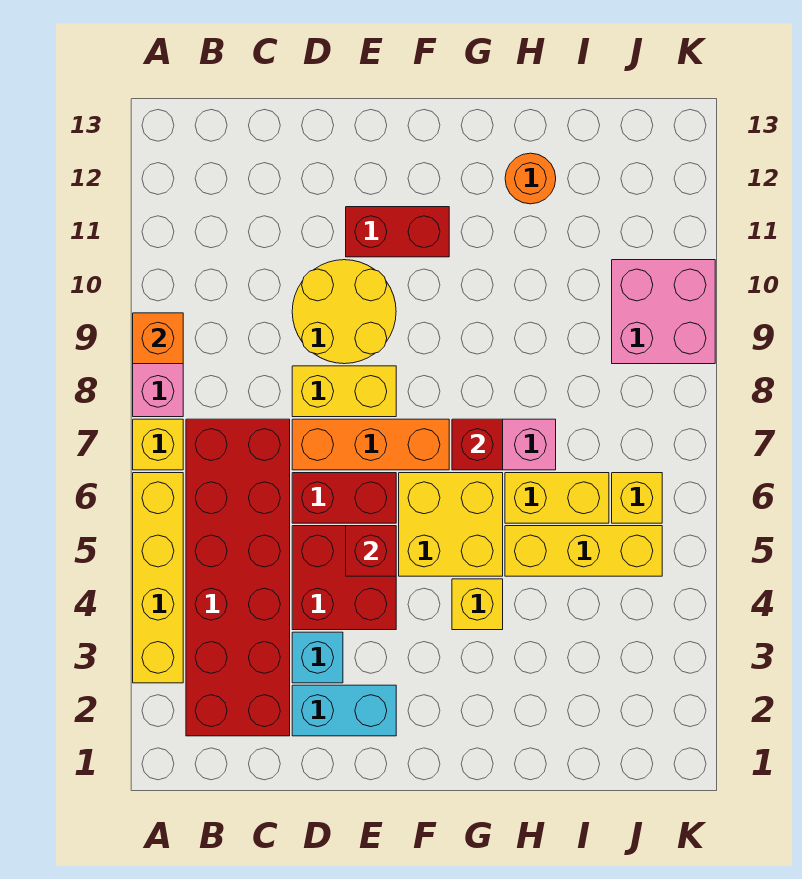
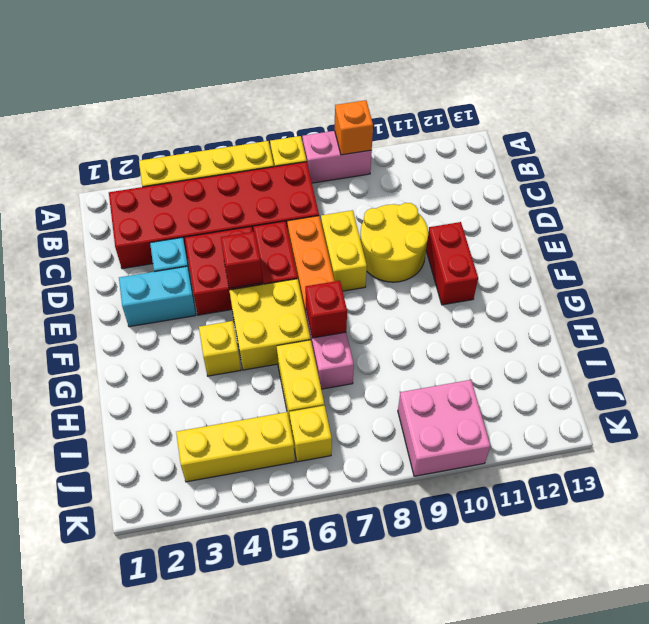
cyan brick D2:E2 level 1 -> cyan brick E2:E3 level 1
yellow brick H5:J5 level 1 -> yellow brick J3:J5 level 1
orange round brick H12 level 1 -> none

